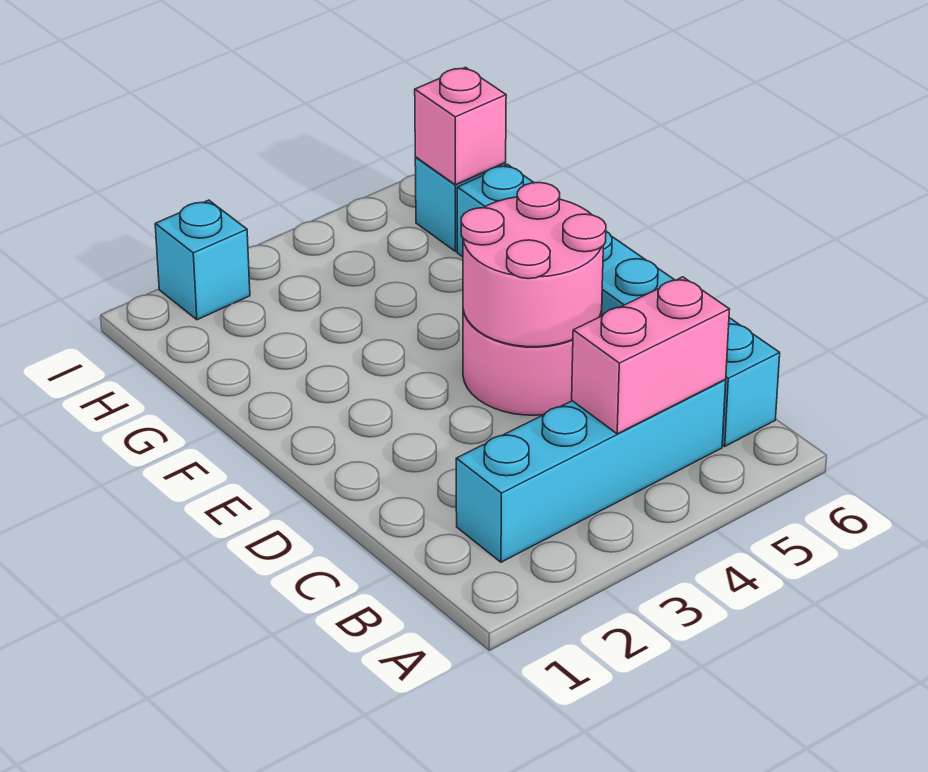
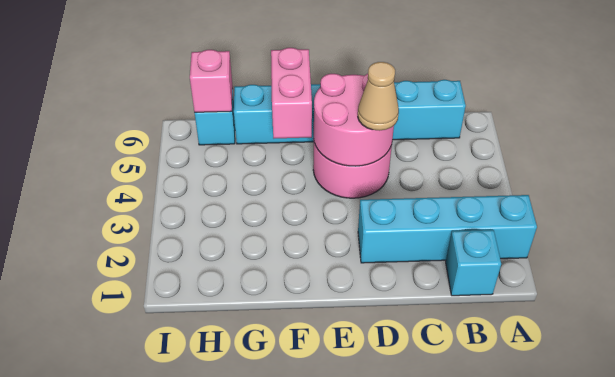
cyan brick B2:B5 level 1 -> cyan brick A2:D2 level 1
pink brick B4:B5 level 2 -> pink brick F5:F6 level 2
none -> tan cone D4 level 3
cyan brick I2 level 1 -> cyan brick B1 level 1

